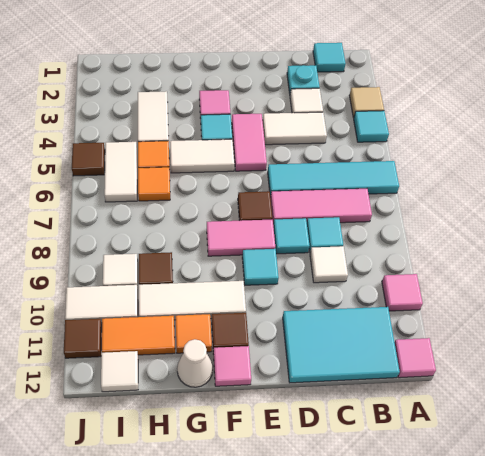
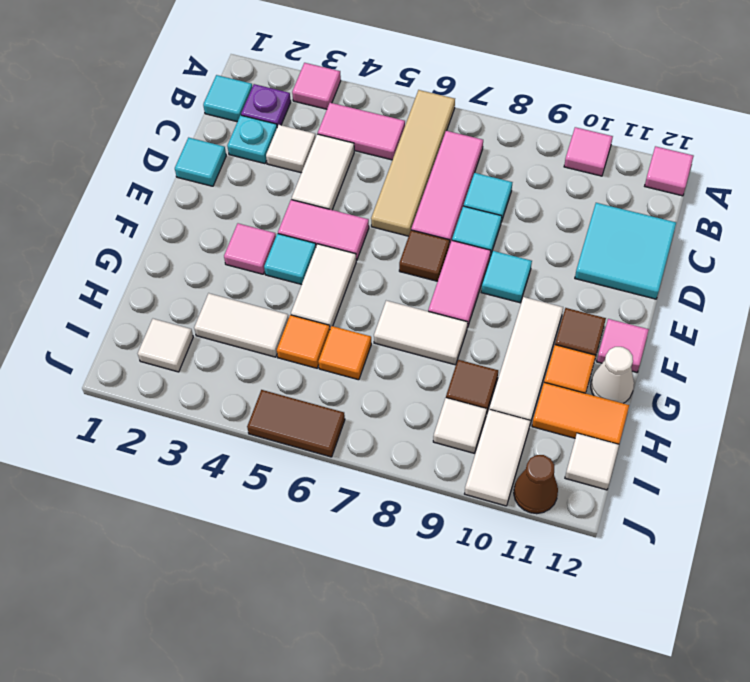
tan tile A3 level 1 -> pink tile A3 level 1
cyan tile A4 level 1 -> cyan tile D1 level 1
cyan tile A6:D6 level 1 -> tan tile A6:D6 level 1
none -> purple plate B2 level 1
none -> pink tile B4:B5 level 1
cyan tile B11:D12 level 1 -> cyan tile C11:D12 level 1
white tile C9 level 1 -> white tile I2 level 1
orange tile H11:I11 level 1 -> orange tile H11:H12 level 1
white tile I5:I6 level 1 -> white tile G7:G8 level 1
brown tile J5 level 1 -> brown tile J5:J6 level 1
brown tile J11 level 1 -> brown cone J11 level 1

